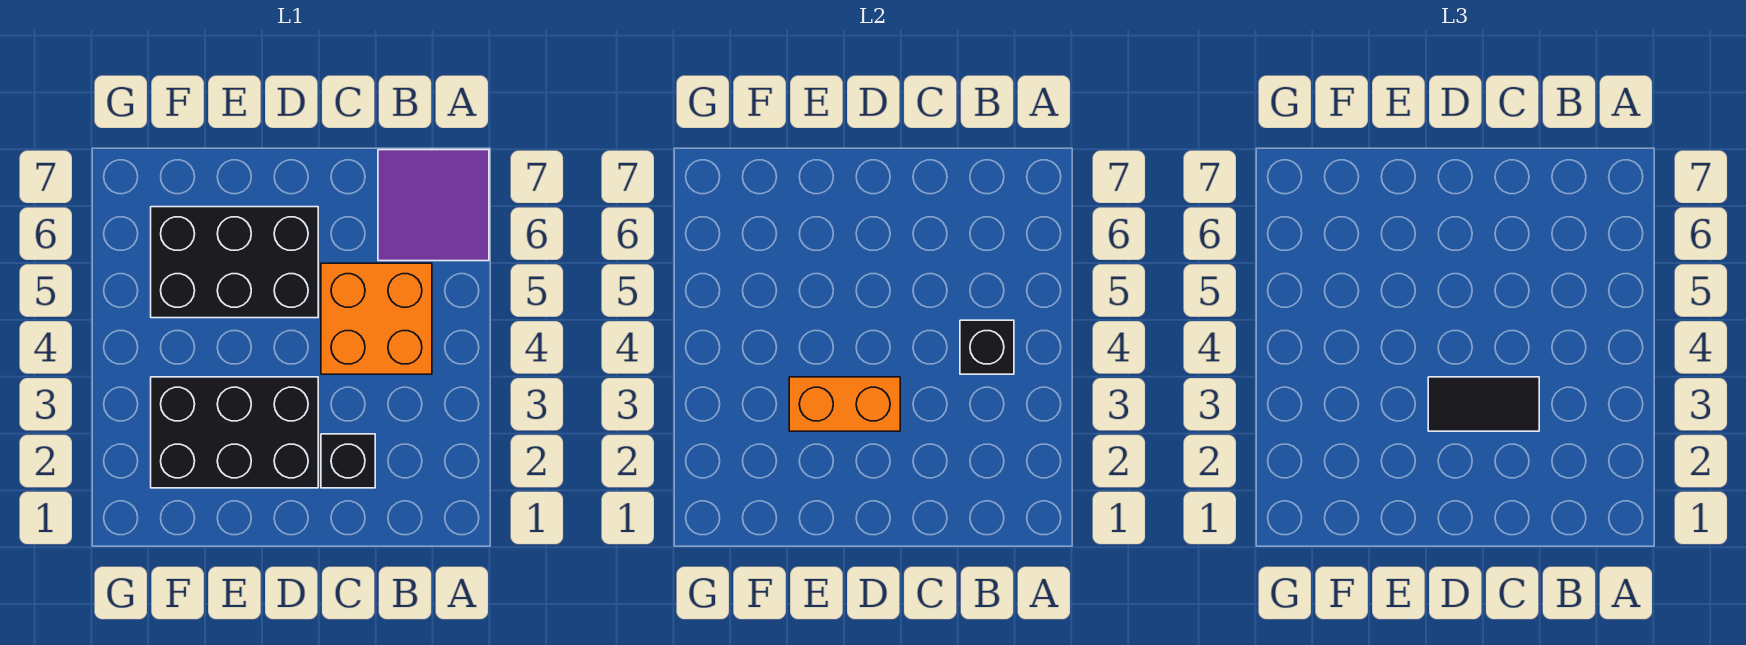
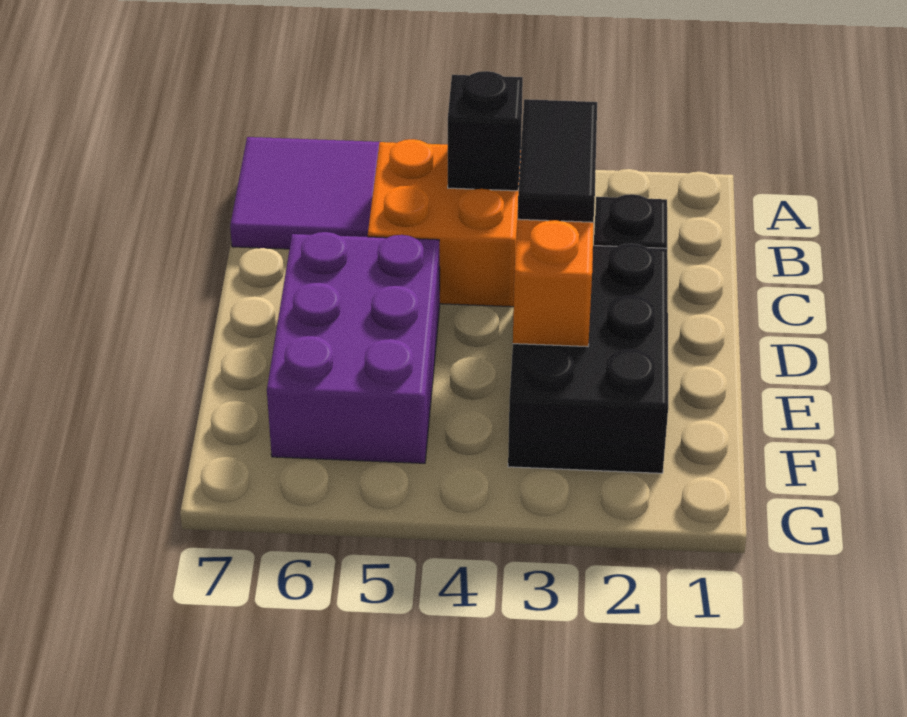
black brick D5:F6 level 1 -> purple brick D5:F6 level 1

